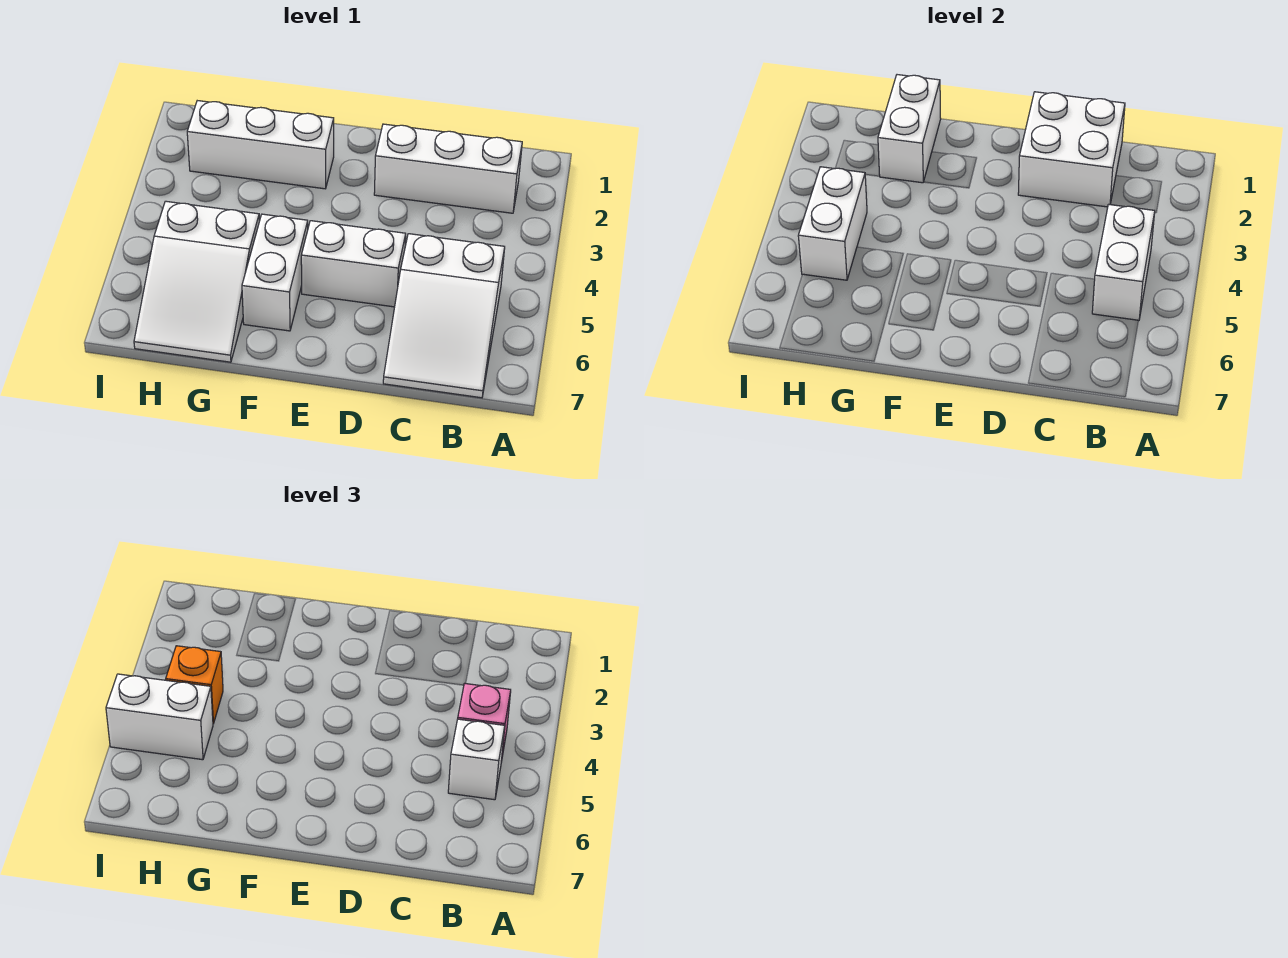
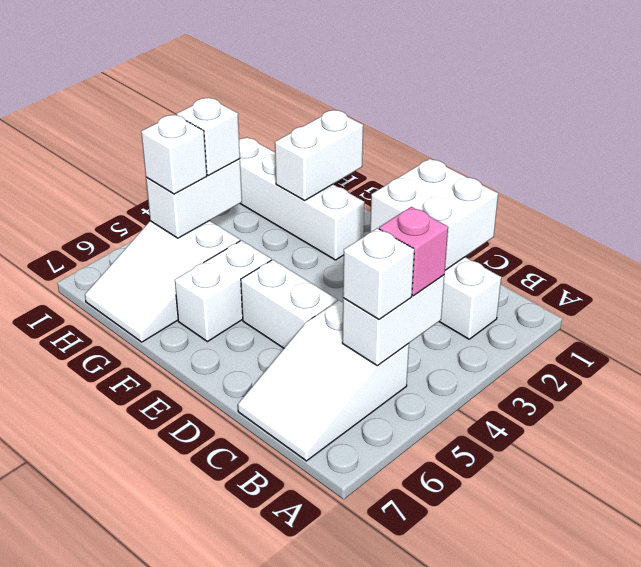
white brick F2:H2 level 1 -> white brick F2:I2 level 1
orange brick H4 level 3 -> white brick H4 level 3
white brick H5:I5 level 3 -> white brick H5 level 3

